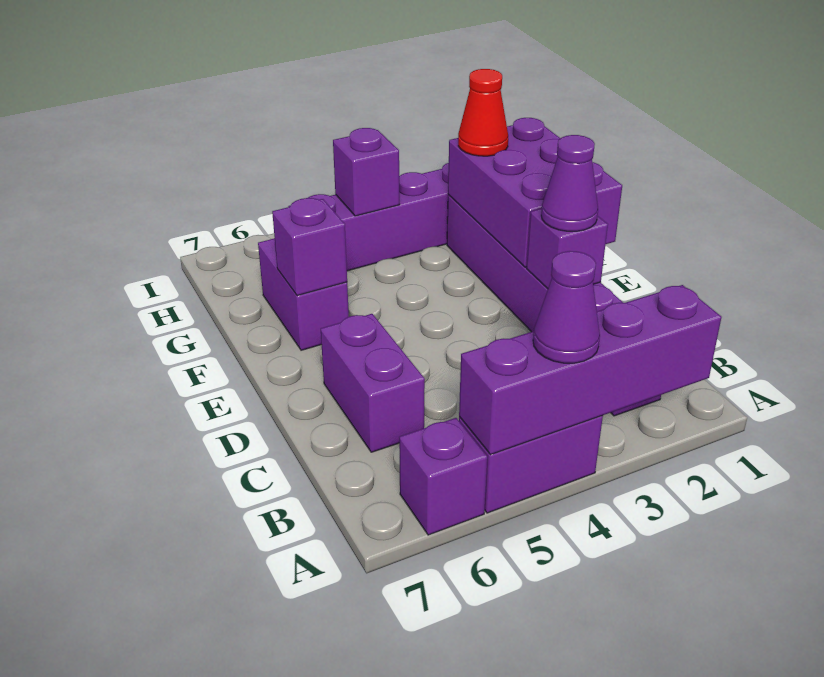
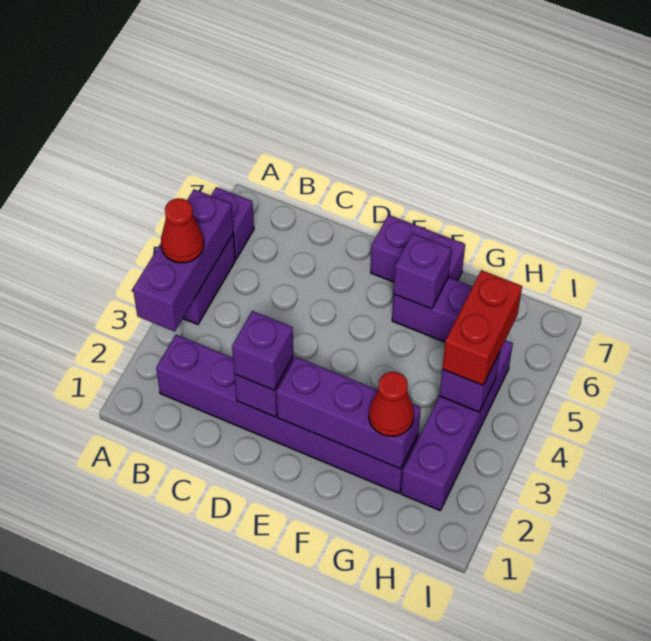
purple brick A2:A5 level 2 -> purple brick A3:A5 level 2
purple cone A4 level 3 -> red cone A4 level 3
purple brick C6:D6 level 1 -> purple brick E7:F7 level 1
purple cone D2 level 3 -> purple brick D2 level 3
purple brick E1:G2 level 2 -> purple brick E2:G2 level 2
none -> red brick H4:H5 level 3

